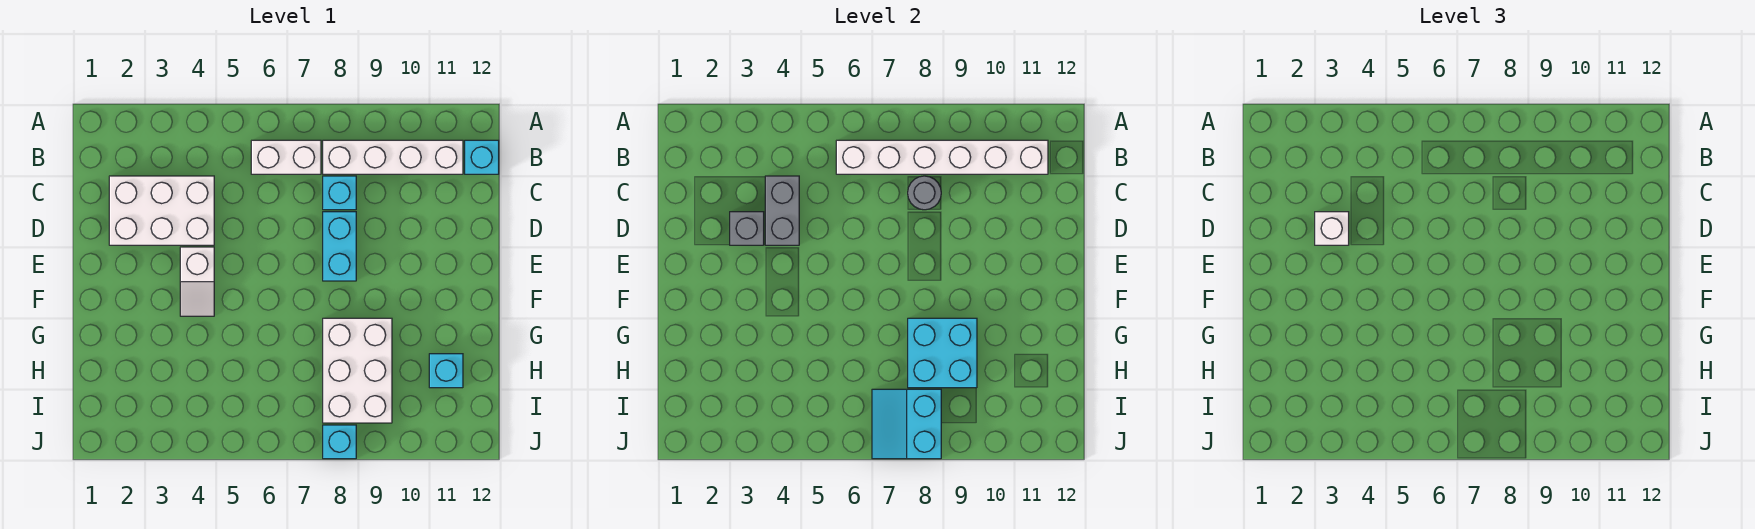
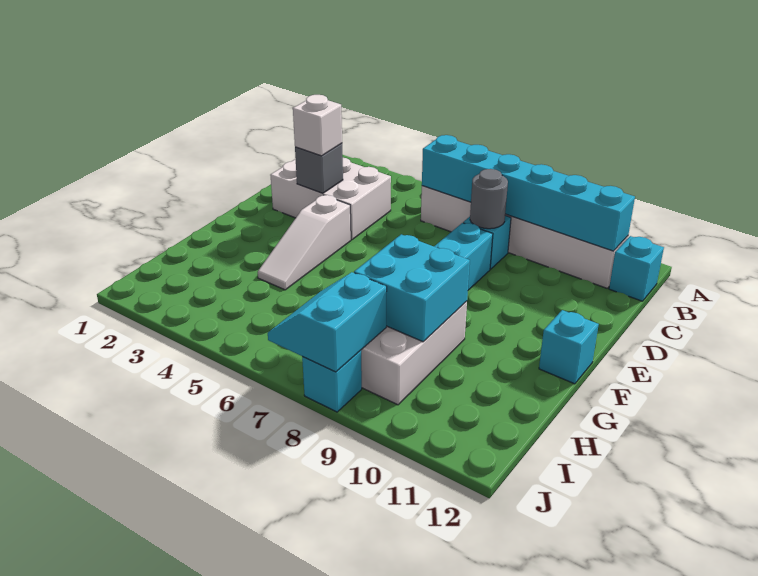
white brick B6:B11 level 2 -> cyan brick B6:B11 level 2
grey brick C4:D4 level 2 -> none
white slope E4:F4 level 1 top E -> white slope E4:G4 level 1 top E
cyan brick H11 level 1 -> cyan brick F12 level 1

